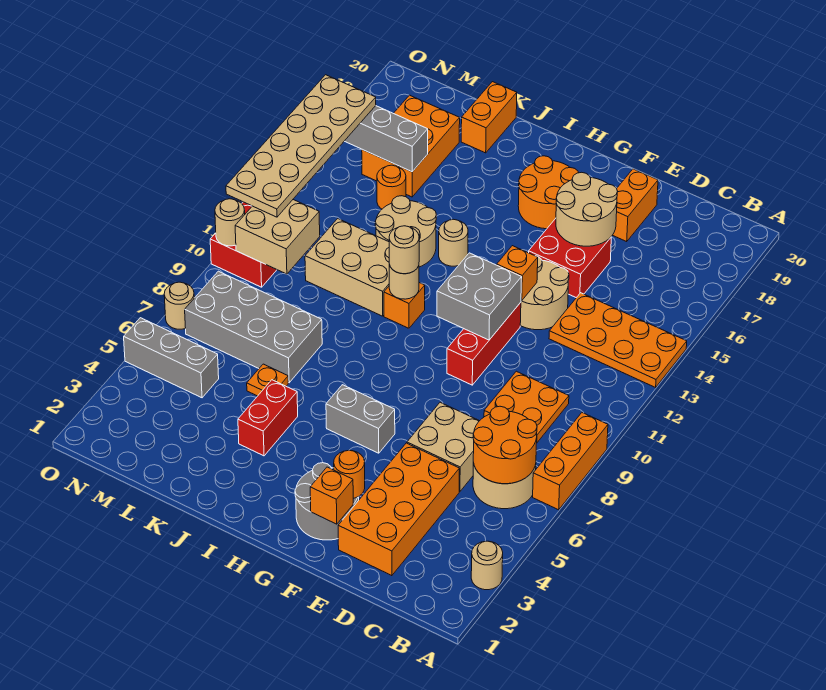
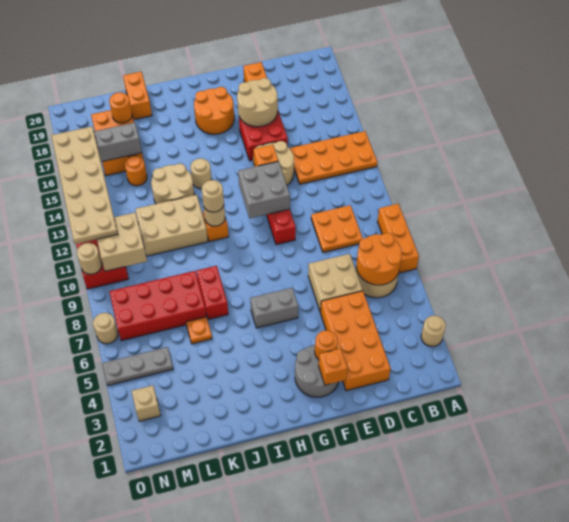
red brick J4:J5 level 1 -> red brick J7:J8 level 1
grey brick K7:N8 level 1 -> red brick K7:N8 level 1
none -> orange round brick L18 level 2
grey brick M5:O5 level 1 -> grey plate M5:O5 level 1
none -> tan brick N3 level 1

